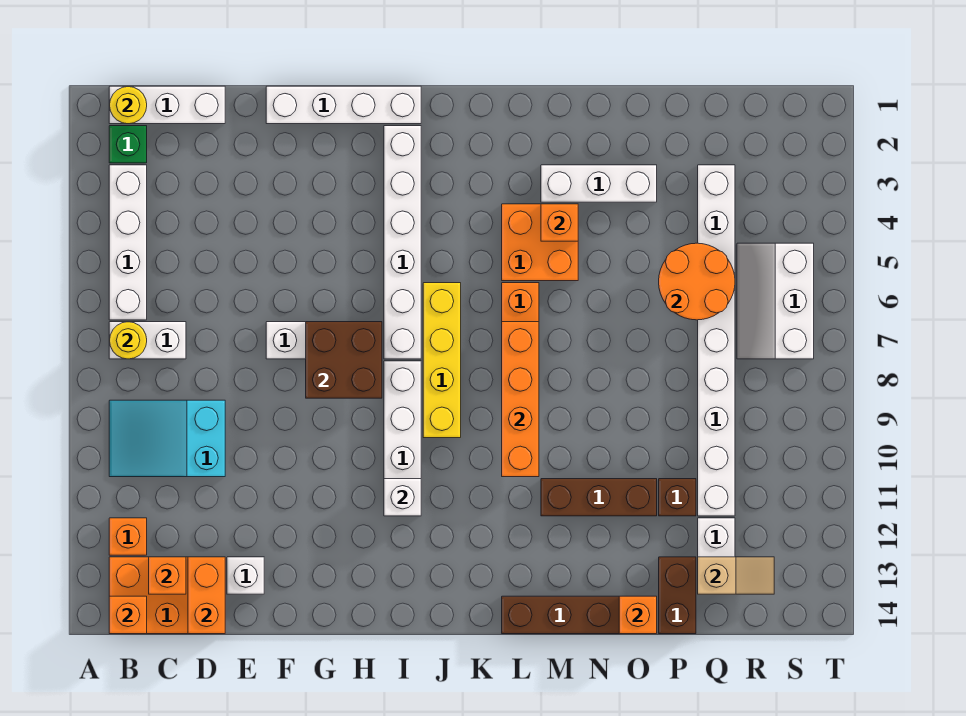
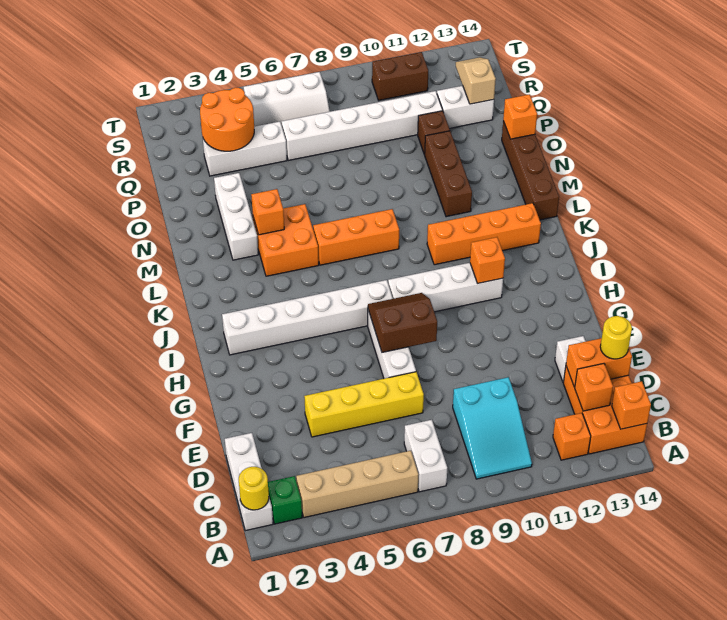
white brick B3:B6 level 1 -> tan brick B3:B6 level 1
yellow round brick B7 level 2 -> yellow round brick D14 level 3
white brick F1:I1 level 1 -> none
brown brick G7:H8 level 2 -> brown slope G7:H8 level 2 top G
white brick I11 level 2 -> orange brick I11 level 2
yellow brick J6:J9 level 1 -> yellow brick E4:E7 level 1
orange brick L7:L10 level 2 -> orange brick K10:K13 level 1
orange round brick P5:Q6 level 2 -> orange round brick Q3:R4 level 2
brown brick P13:P14 level 1 -> brown brick S10:S11 level 1

